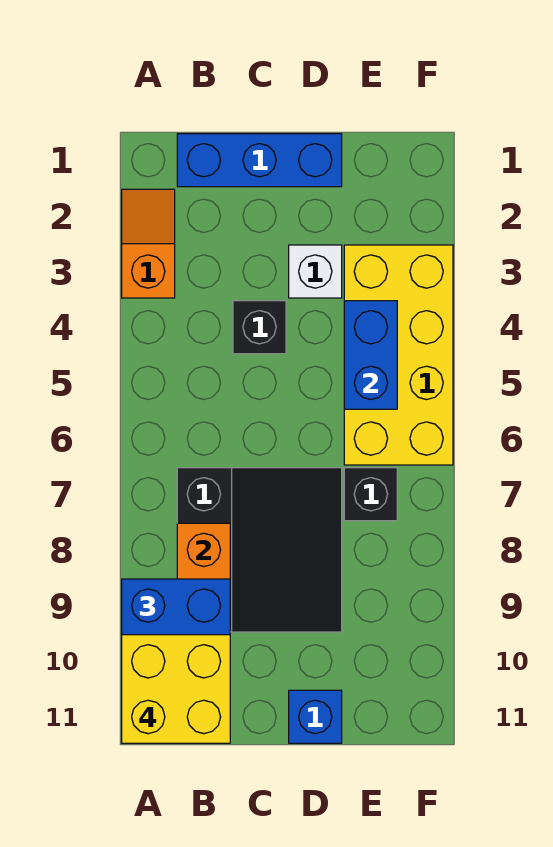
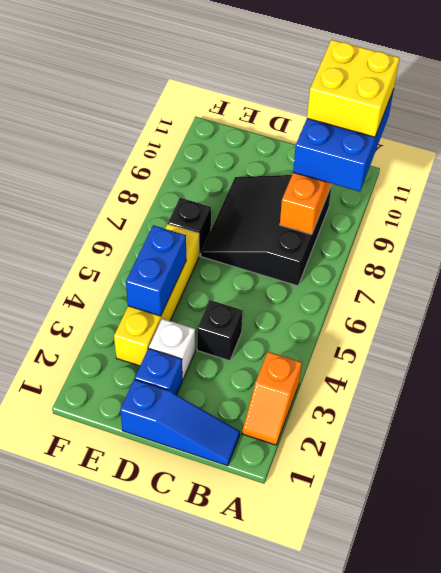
blue brick B1:D1 level 1 -> blue slope B1:D1 level 1 top D
blue brick D11 level 1 -> blue brick D2 level 1
yellow brick E3:F6 level 1 -> yellow brick E3:E6 level 1

